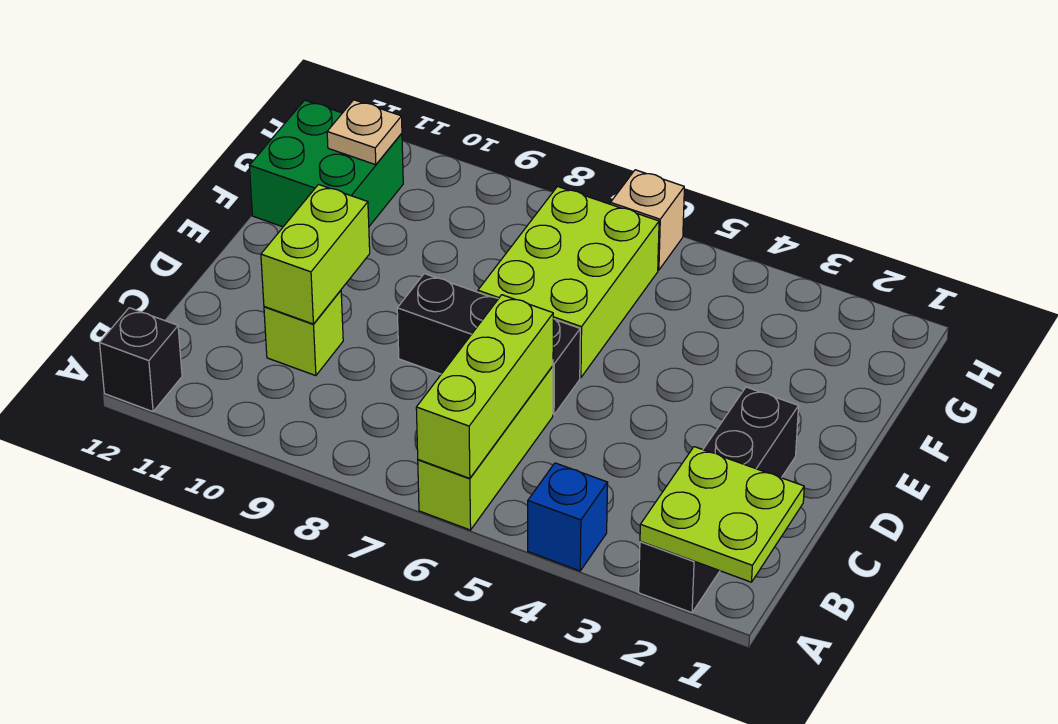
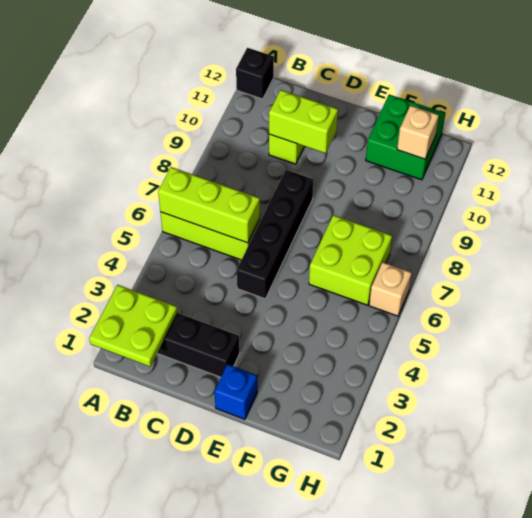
blue brick A4 level 1 -> blue brick E1 level 1
black brick D6:D8 level 1 -> black brick D5:D8 level 1
lime brick E6:G7 level 1 -> lime brick F6:G7 level 1
tan plate G11 level 2 -> tan brick G11 level 2

